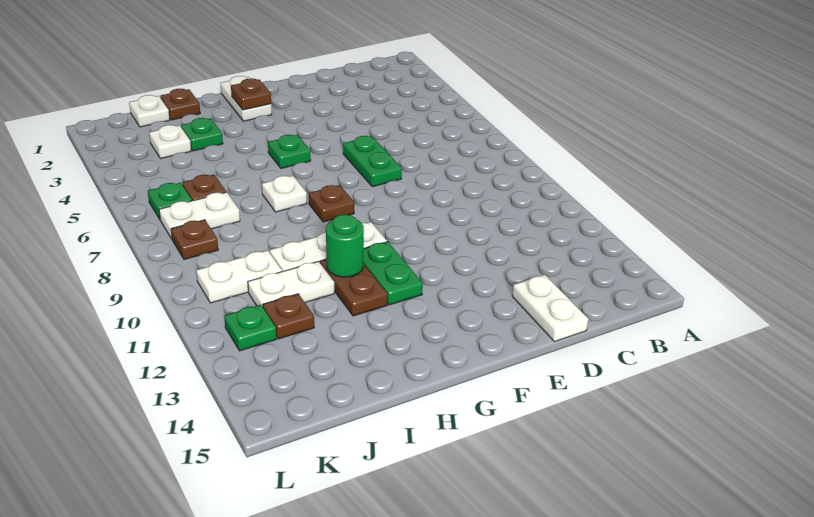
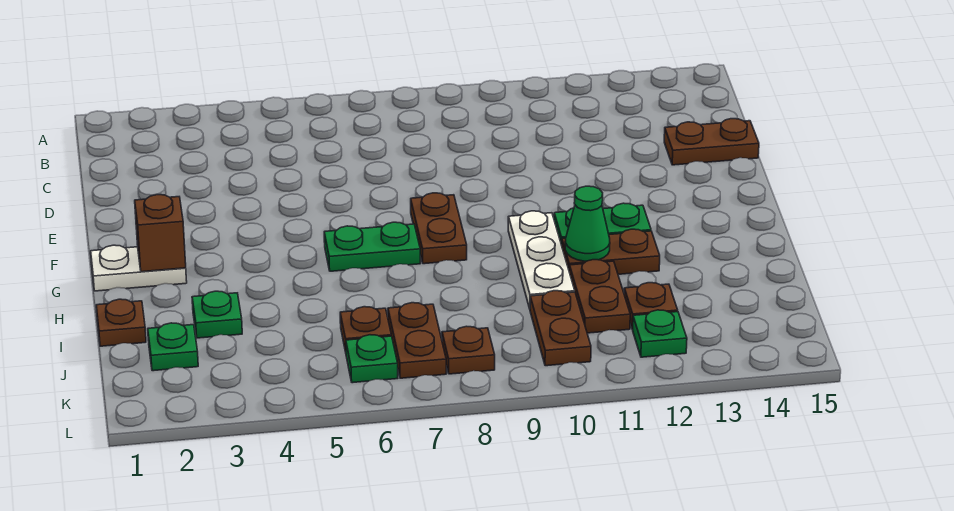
white plate D14:D15 level 1 -> brown plate D14:D15 level 1
green plate E6:E7 level 1 -> green plate G6:G7 level 1
brown plate G2 level 2 -> brown brick G2 level 2
green plate G5 level 1 -> green plate J2 level 1
brown plate G8 level 1 -> brown plate F8:G8 level 1
white plate H7 level 1 -> none
green round brick H11 level 2 -> green cone H11 level 2
white plate I11:J11 level 1 -> brown plate I11:J11 level 1
white plate J1 level 1 -> none
white plate J3 level 1 -> none
white plate J7:K7 level 1 -> brown plate J7:K7 level 1
white plate J10:K10 level 1 -> brown plate J10:K10 level 1

